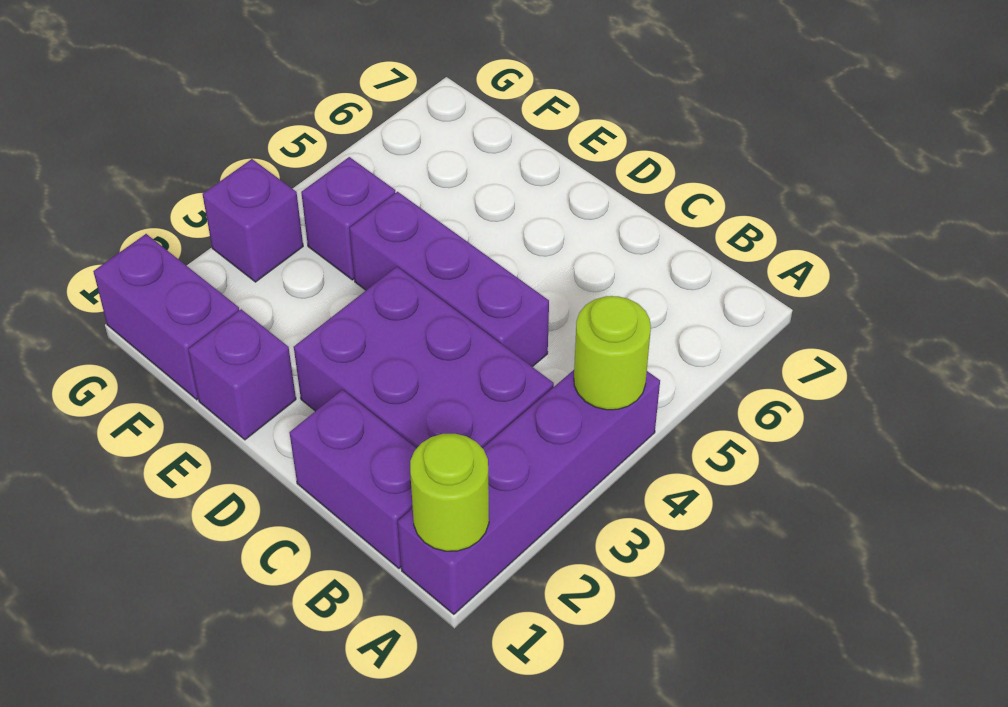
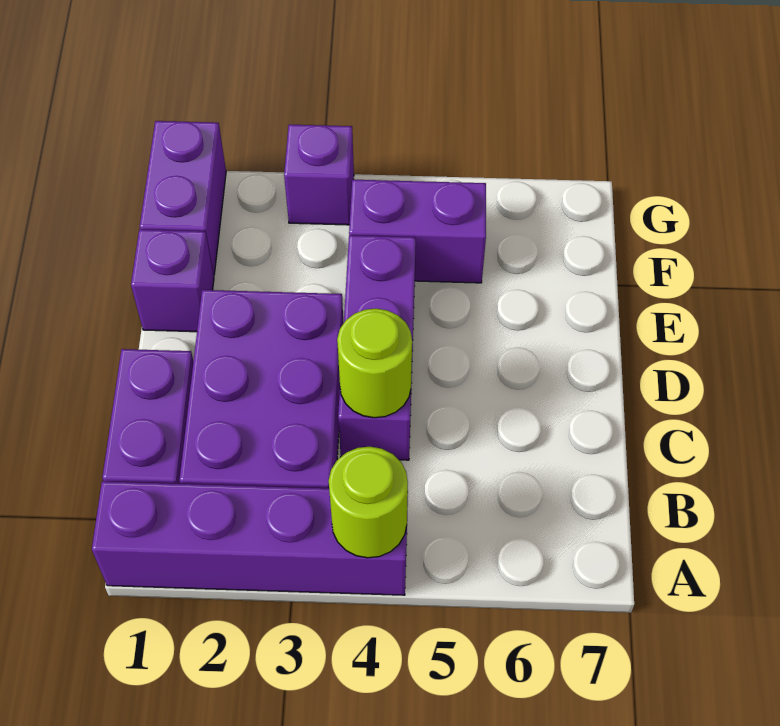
lime round brick A1 level 2 -> lime round brick C4 level 2
purple brick F4 level 1 -> purple brick F4:F5 level 1

